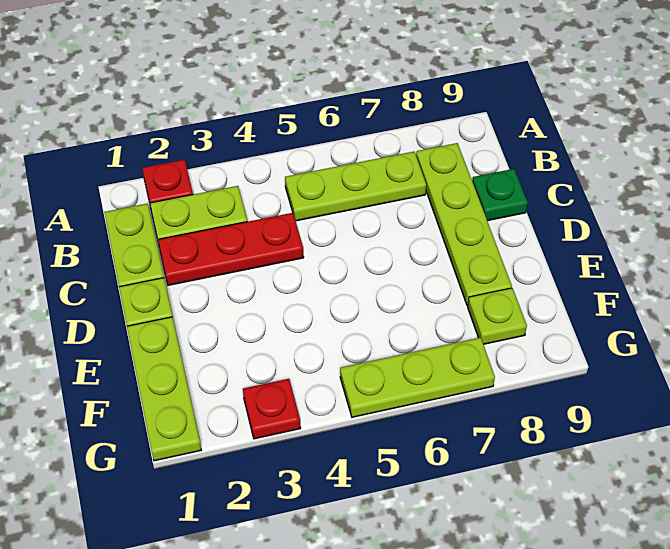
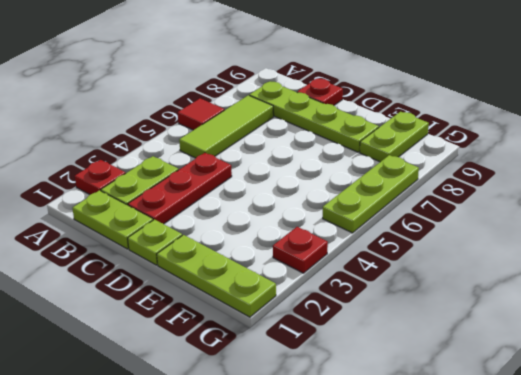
none -> red tile A6 level 1
lime plate B5:B7 level 1 -> lime tile B5:B7 level 1
green plate C9 level 1 -> red plate C9 level 1
lime plate F8 level 1 -> lime plate F8:F9 level 1

